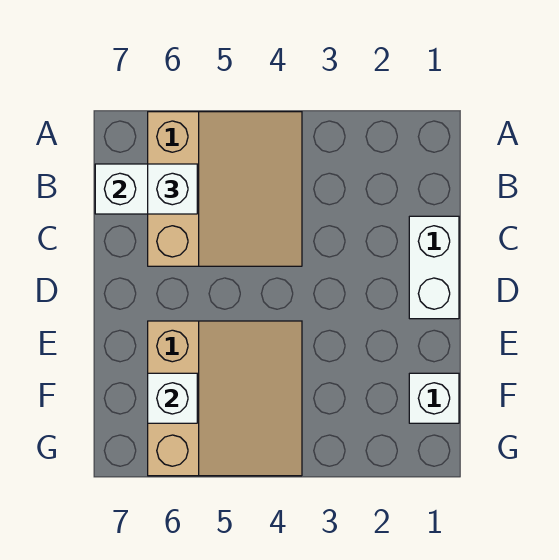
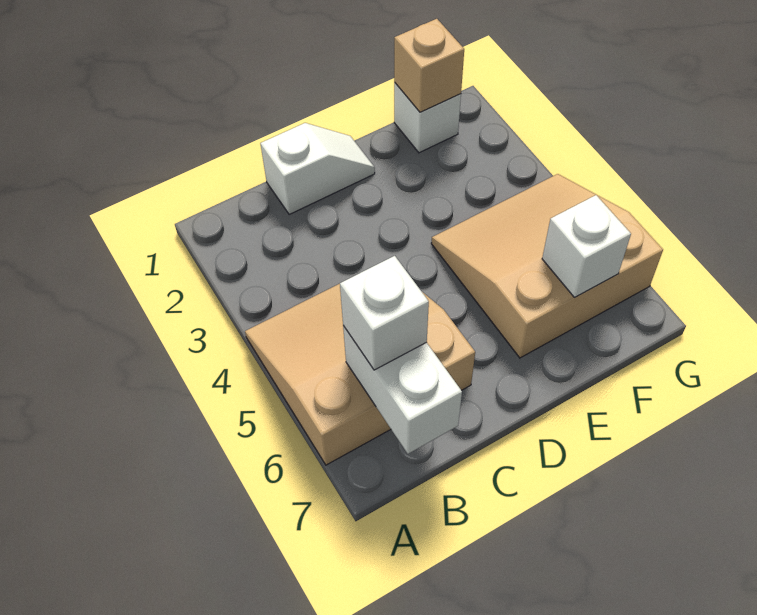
white brick C1:D1 level 1 -> white slope C1:D1 level 1 top C
none -> tan brick F1 level 2

